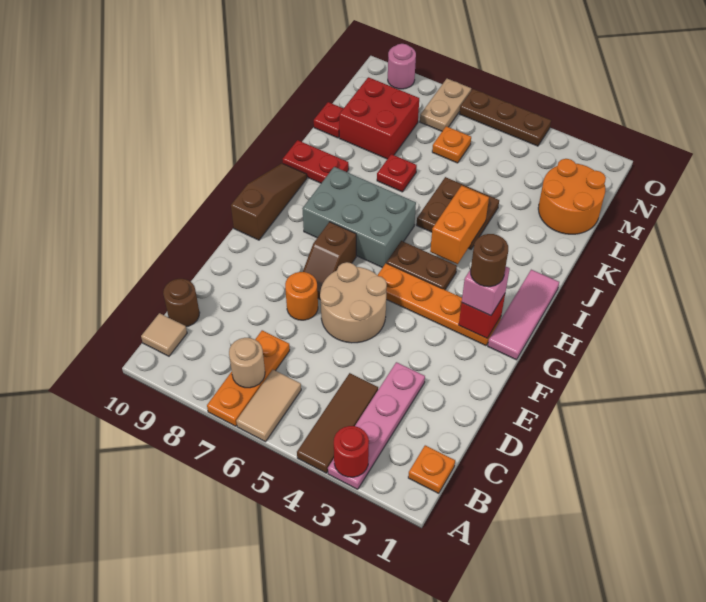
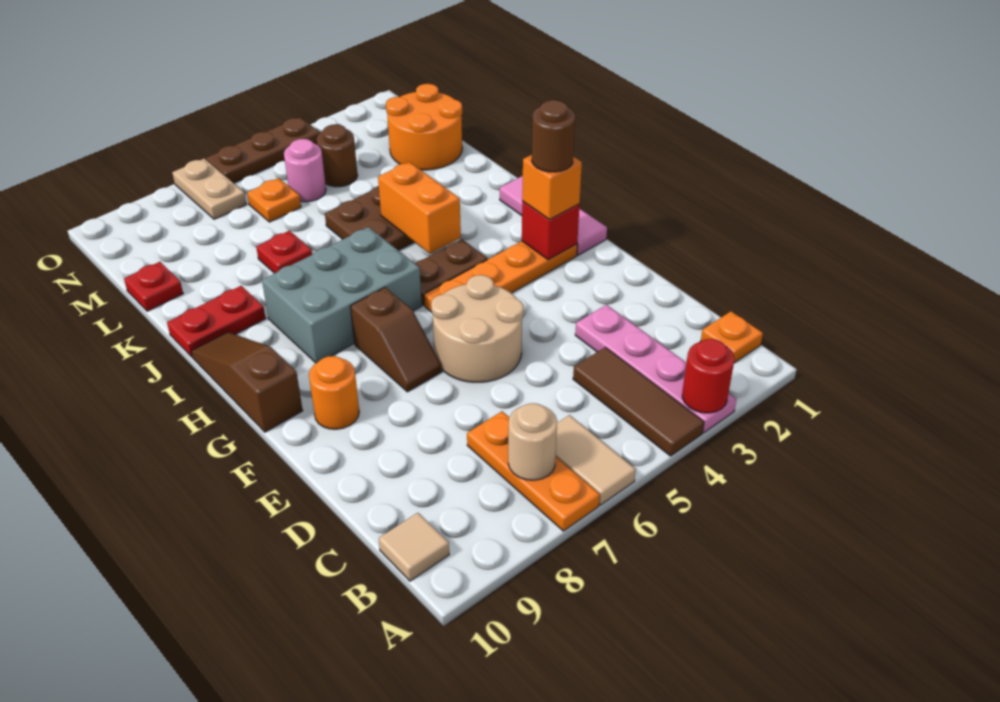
brown round brick C10 level 1 -> brown round brick M4 level 1
orange round brick E7 level 1 -> orange round brick F9 level 1
pink brick G2 level 3 -> orange brick G2 level 3
red brick L8:M9 level 1 -> none
pink round brick O9 level 1 -> pink round brick M5 level 1

